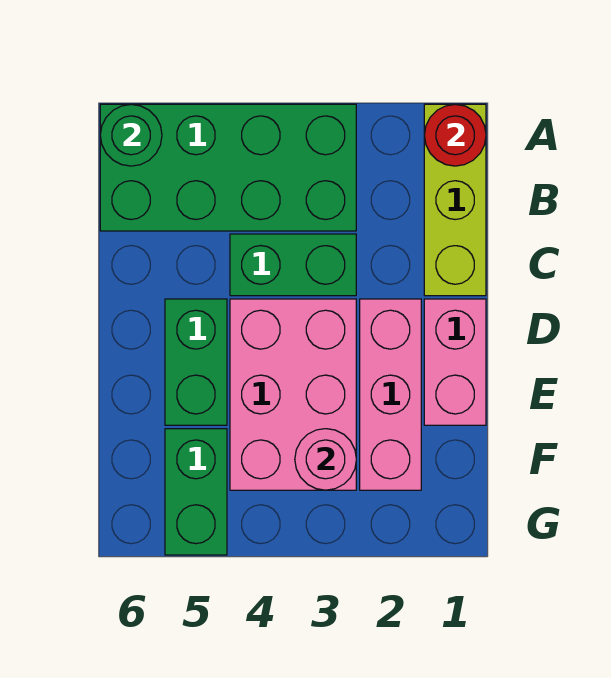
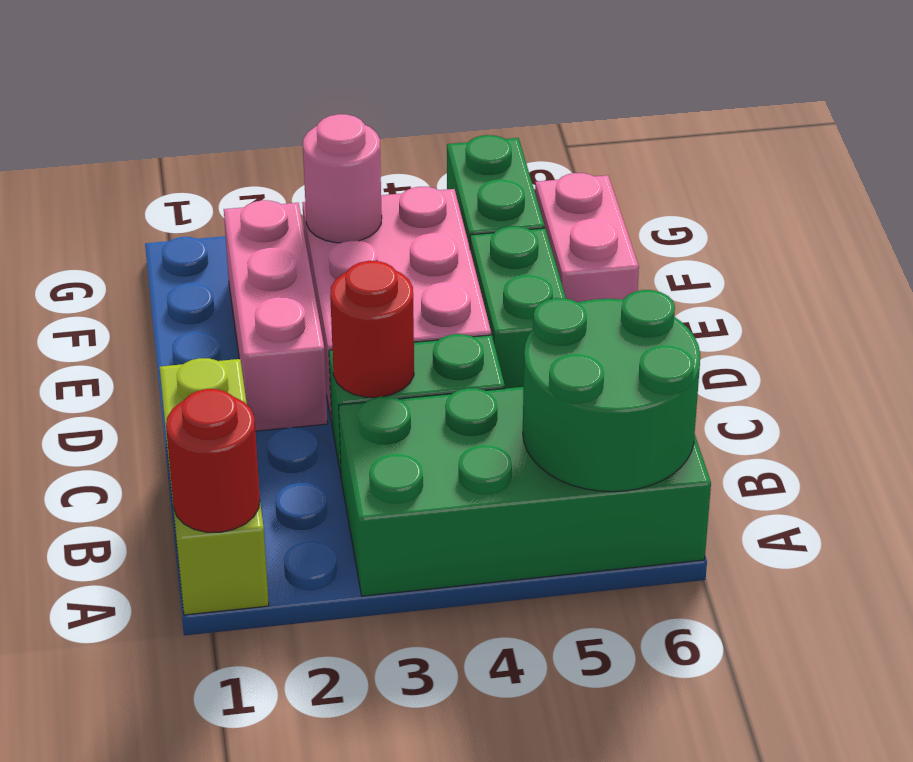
green round brick A6 level 2 -> green round brick A5:B6 level 2
none -> red round brick C3 level 2
pink brick D1:E1 level 1 -> pink brick E6:F6 level 1

